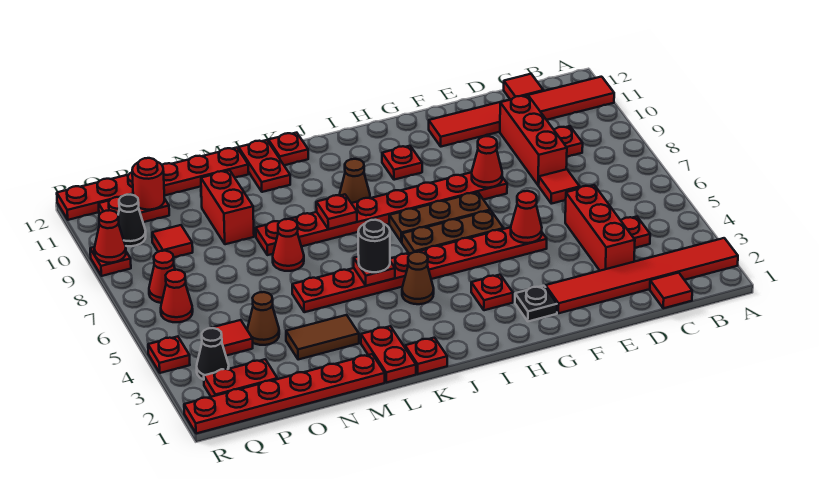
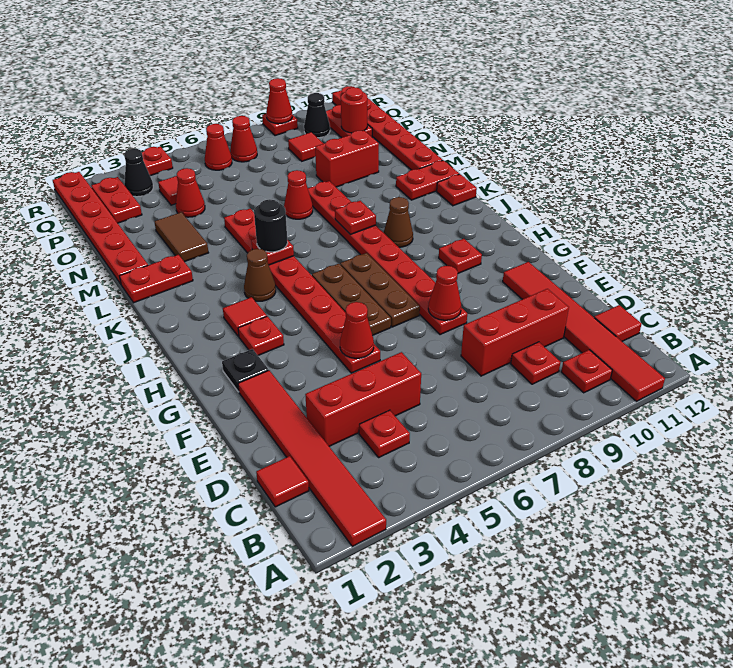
red tile D7 level 1 -> red tile I3 level 1
red plate K1 level 1 -> red plate B10 level 1
brown cone O4 level 1 -> red cone O4 level 1

